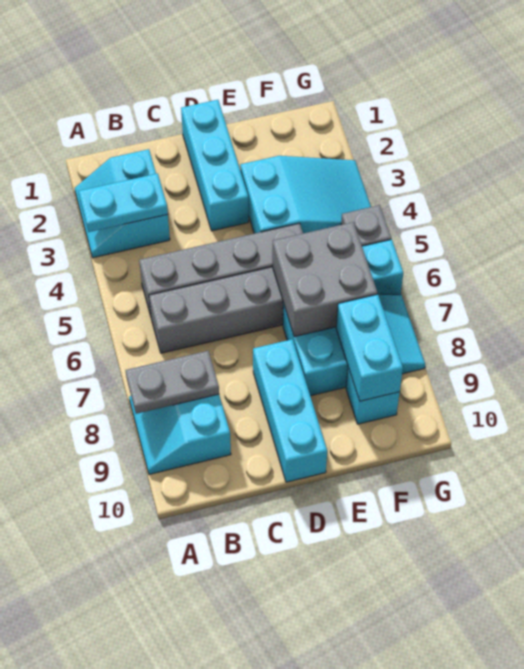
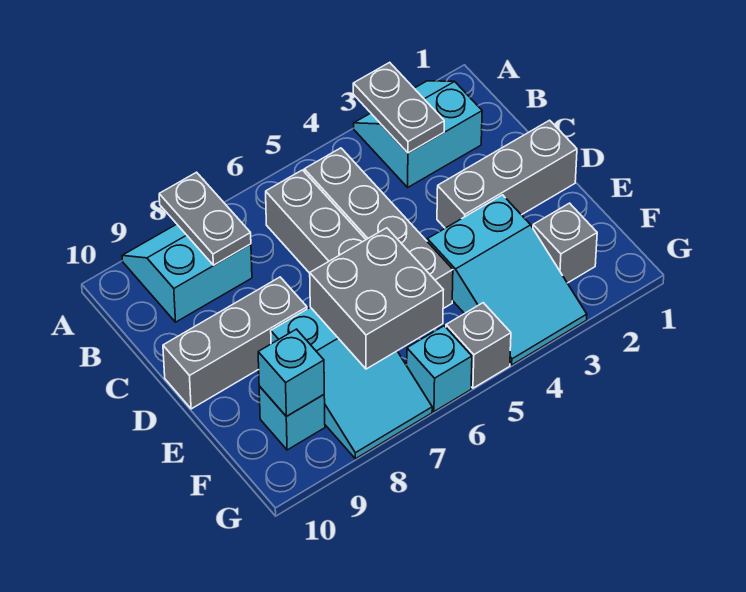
cyan plate A3:B3 level 2 -> grey plate A3:B3 level 2
cyan brick D1:D3 level 1 -> grey brick D1:D3 level 1
cyan brick D8:D10 level 1 -> grey brick D8:D10 level 1
none -> grey brick F2 level 1
cyan brick F8:F9 level 2 -> cyan brick F9 level 2

